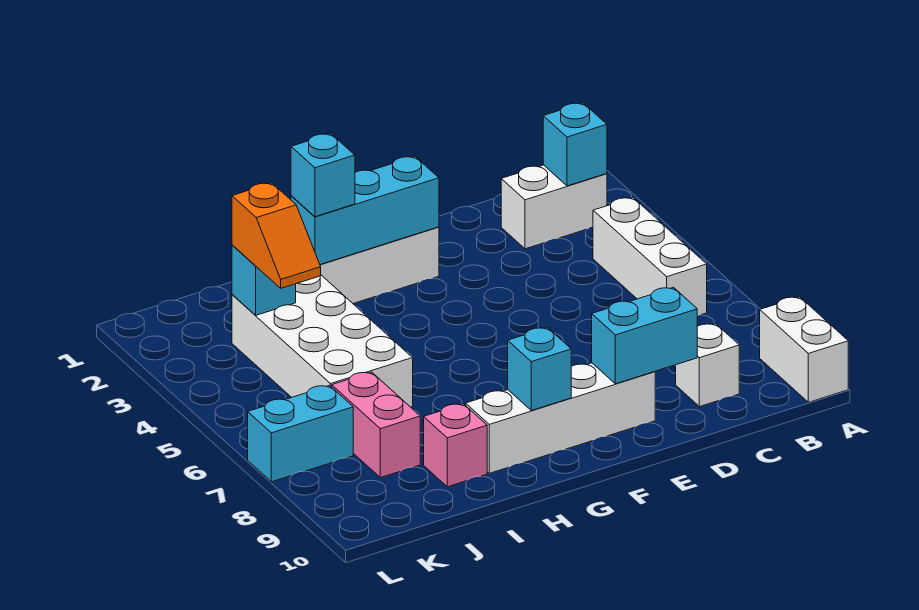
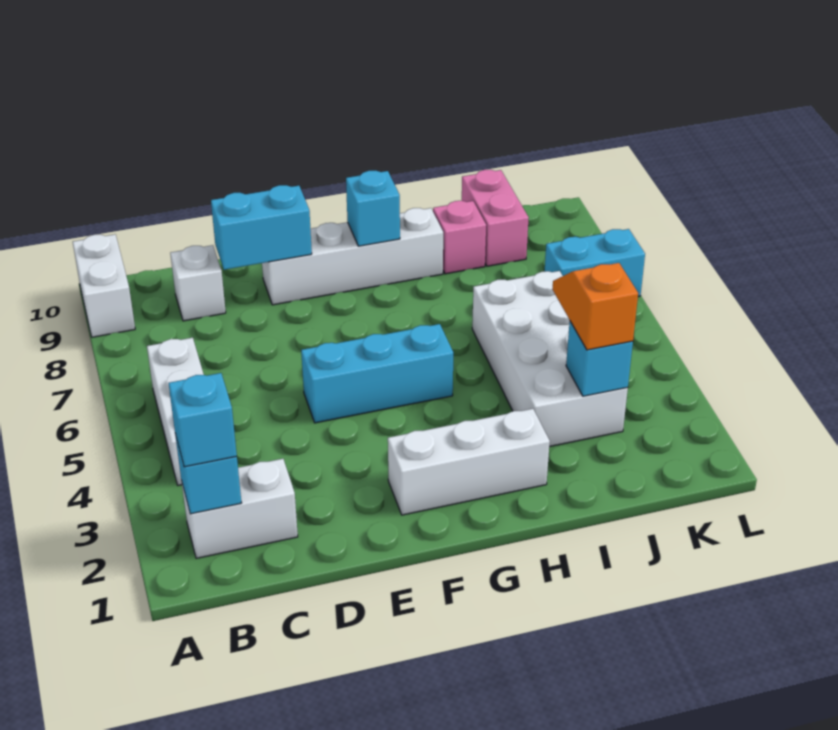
cyan brick F2:H2 level 2 -> cyan brick E5:G5 level 1
cyan brick H2 level 3 -> cyan brick B2 level 3
pink brick J7:J8 level 1 -> pink brick J9:J10 level 1

